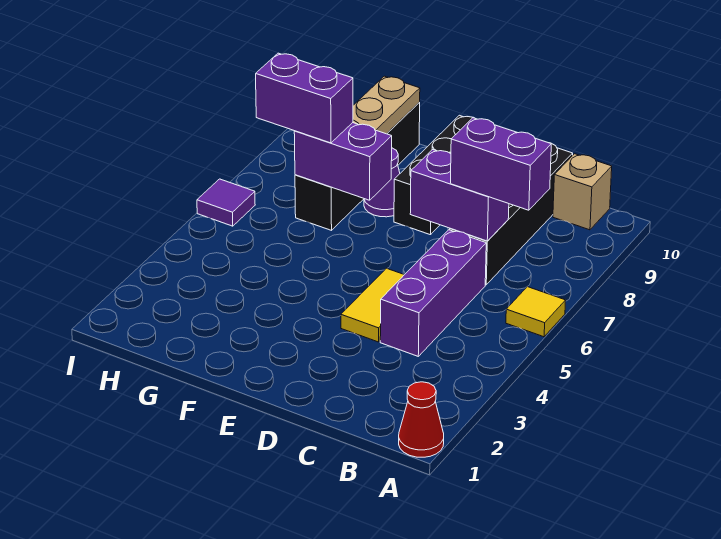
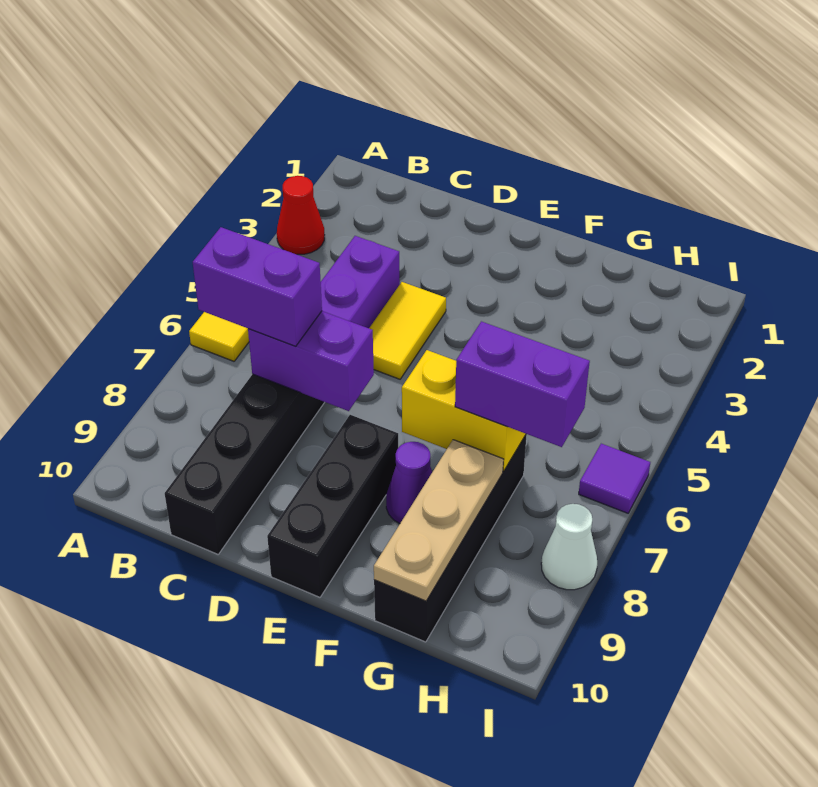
red cone A1 level 1 -> red cone A3 level 1
tan brick B10 level 1 -> none
purple brick F7:G7 level 2 -> yellow brick F7:G7 level 2
none -> white cone I8 level 1

